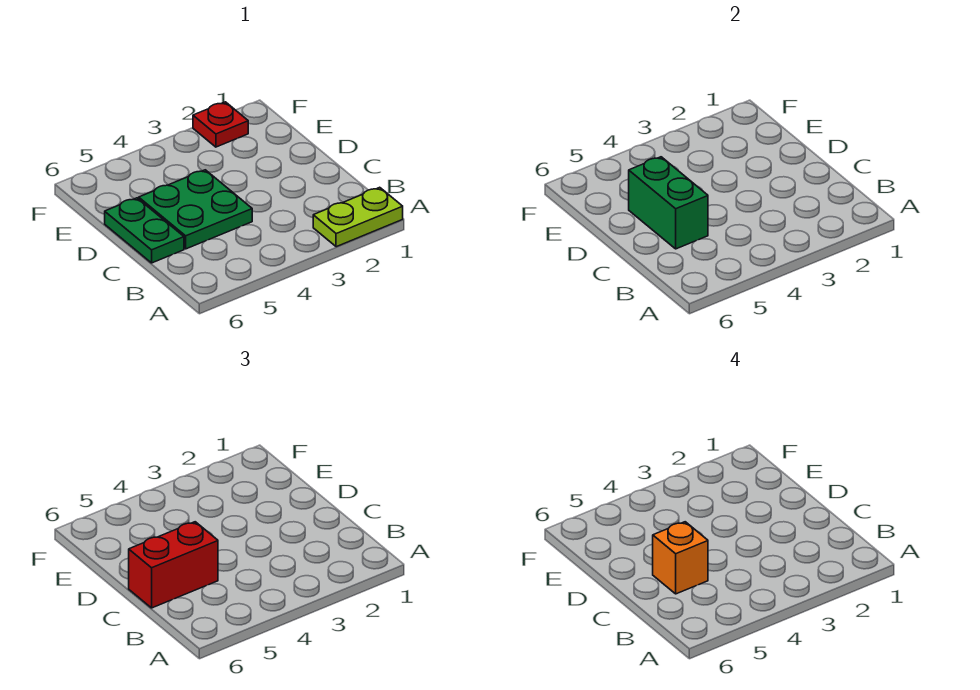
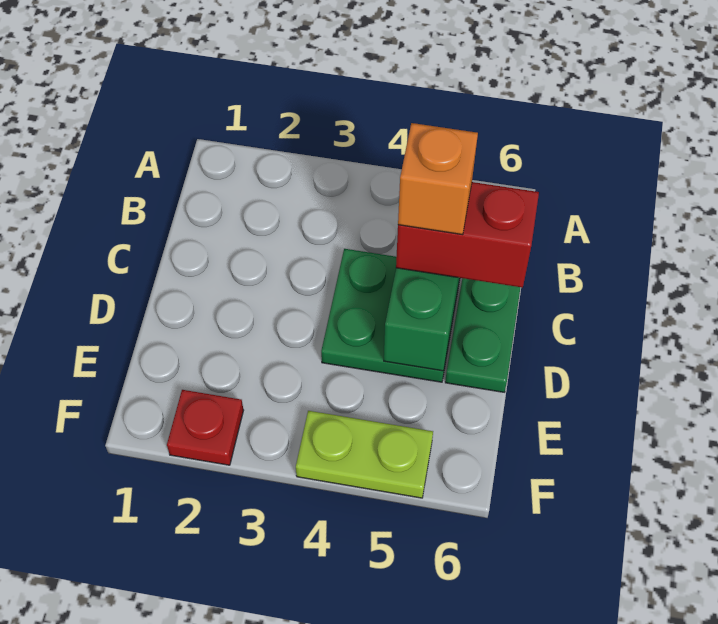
lime plate A1:A2 level 1 -> lime plate F4:F5 level 1

